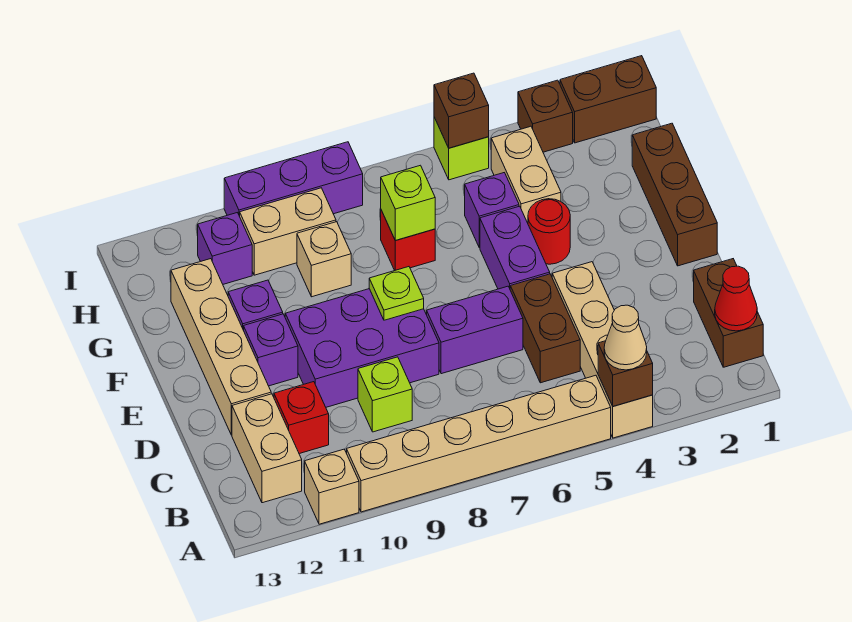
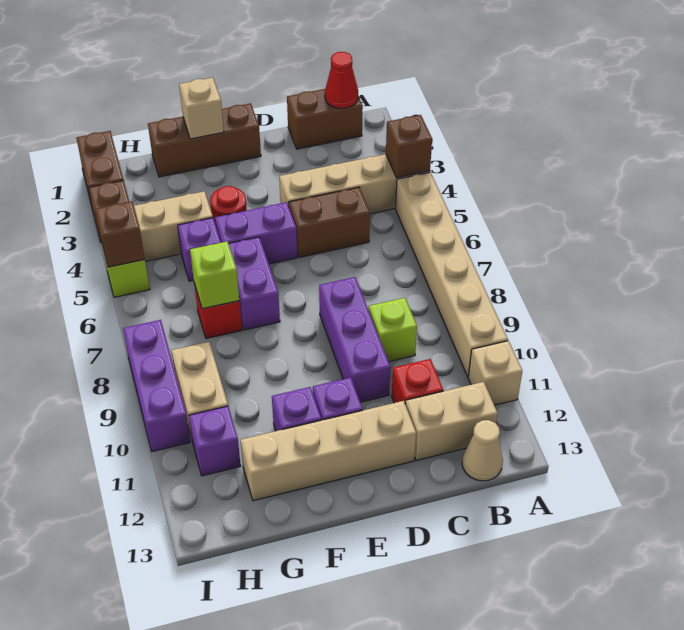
tan cone A4 level 3 -> tan cone B13 level 1
purple brick D6:D7 level 1 -> purple brick F6:F7 level 1
purple brick D8:E10 level 1 -> purple brick D8:D10 level 1
lime plate E8 level 2 -> none
tan brick G9 level 1 -> tan brick F1 level 2

